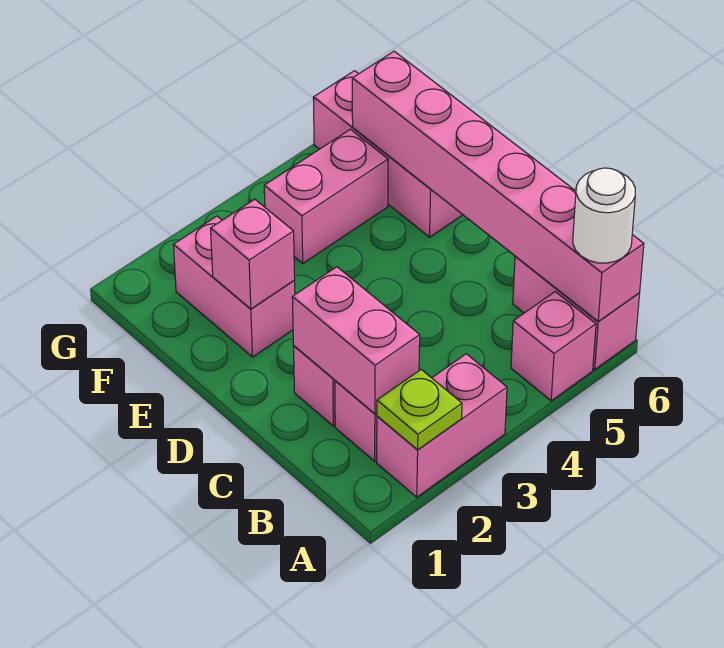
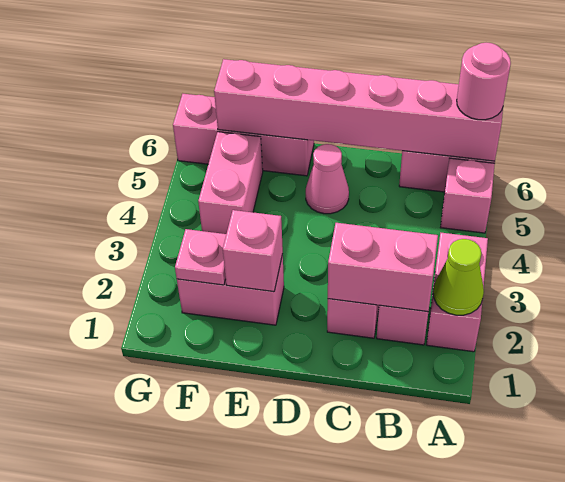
lime plate A2 level 2 -> lime cone A2 level 2
white round brick A6 level 3 -> pink round brick A6 level 3
none -> pink cone D5 level 1
none -> pink plate F2 level 2

